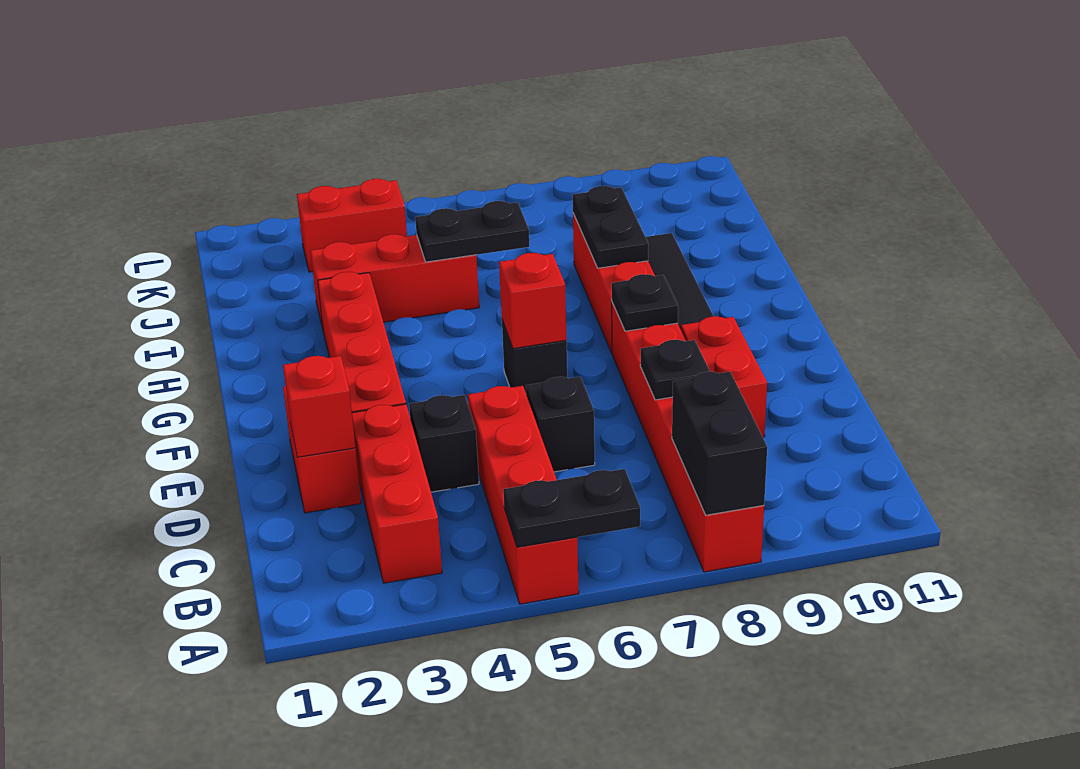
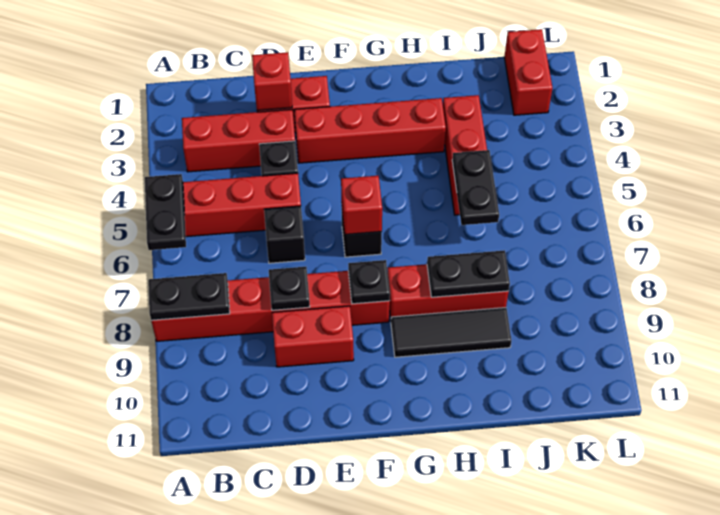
black brick A8:B8 level 2 -> black plate A8:B8 level 2
red brick K3:K4 level 1 -> red brick K1:K2 level 1

